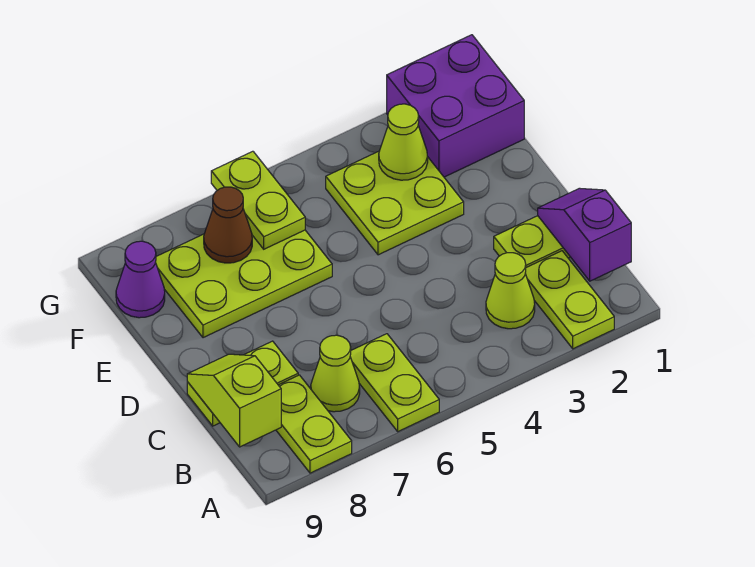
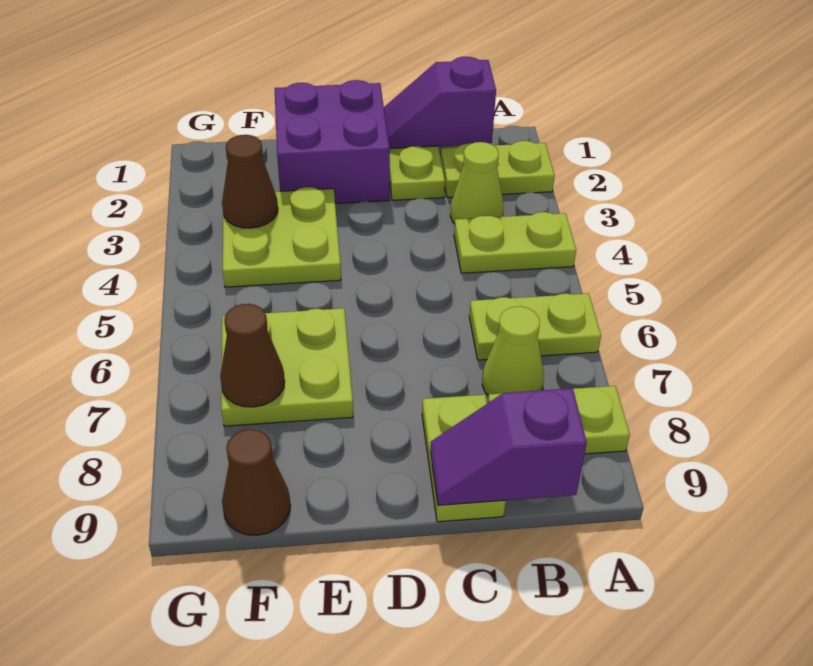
lime slope B9:C9 level 2 top B -> purple slope B9:C9 level 2 top B
lime plate E6:F8 level 1 -> lime plate E6:F7 level 1
purple brick F1:G2 level 1 -> purple brick D1:E2 level 1
lime cone F3 level 2 -> brown cone F3 level 2
lime plate F6:G6 level 2 -> lime plate A4:B4 level 1
purple cone F9 level 1 -> brown cone F9 level 1

